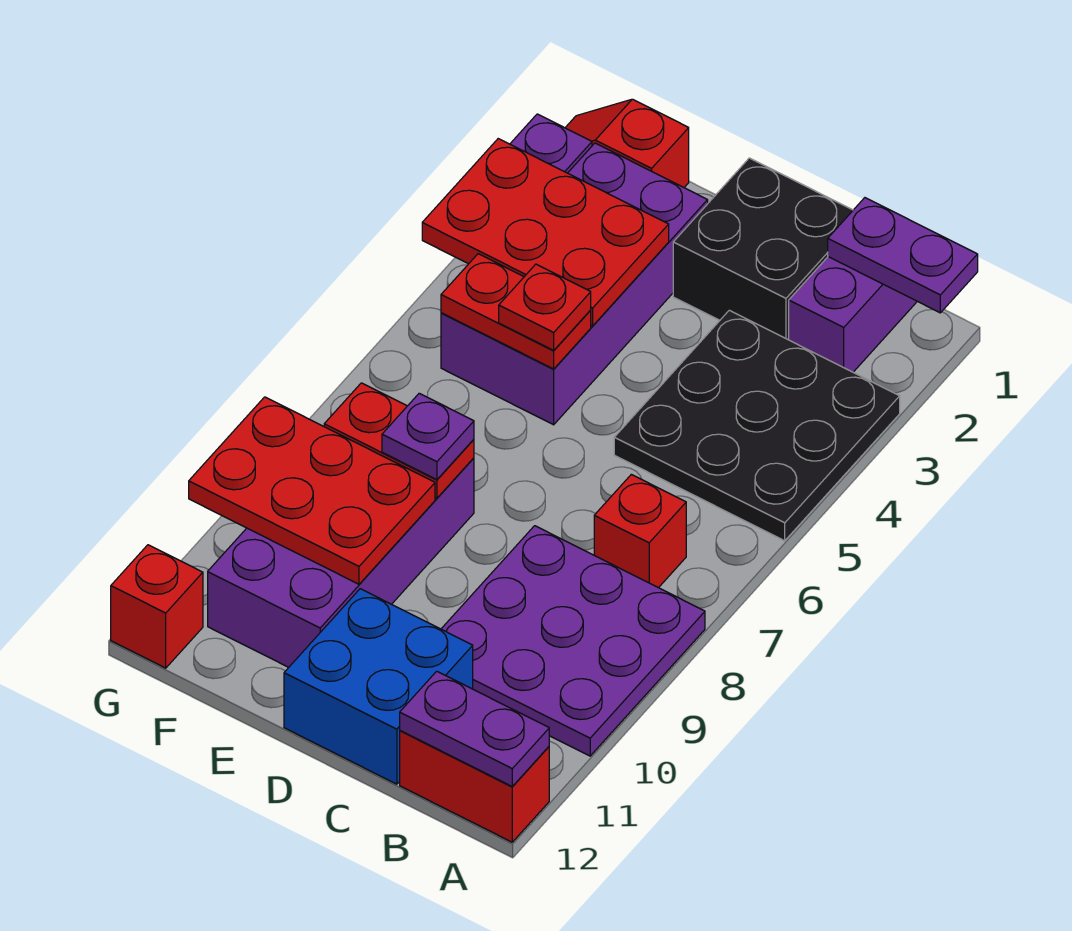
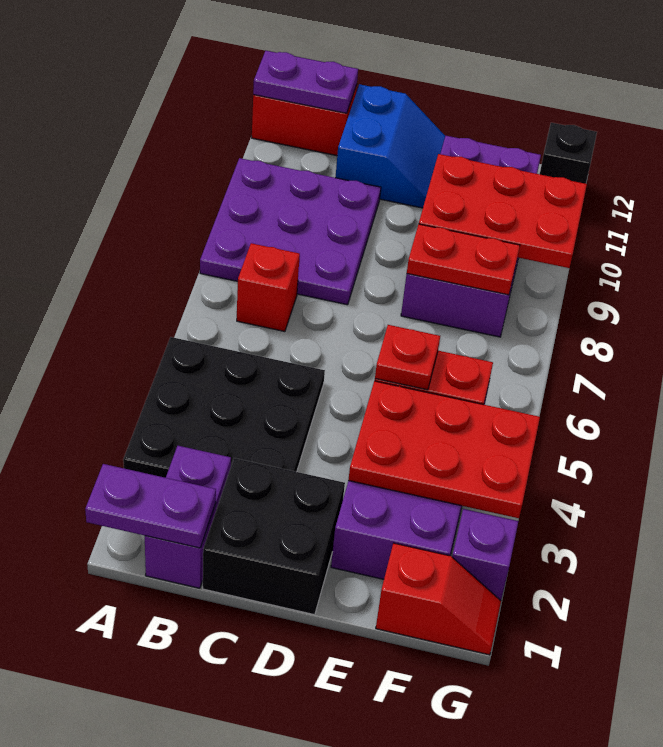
blue brick C11:D12 level 1 -> blue slope C11:D12 level 1 top C
purple plate E8 level 3 -> none
red brick G12 level 1 -> black brick G12 level 1

